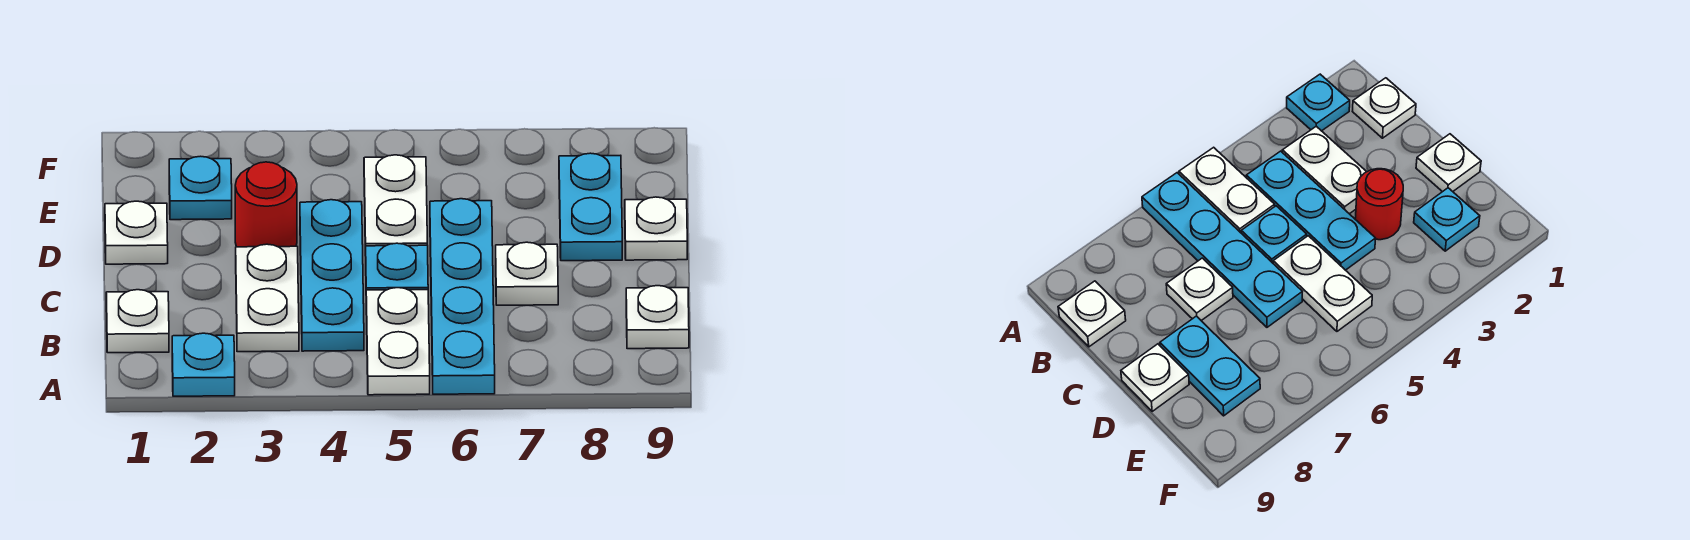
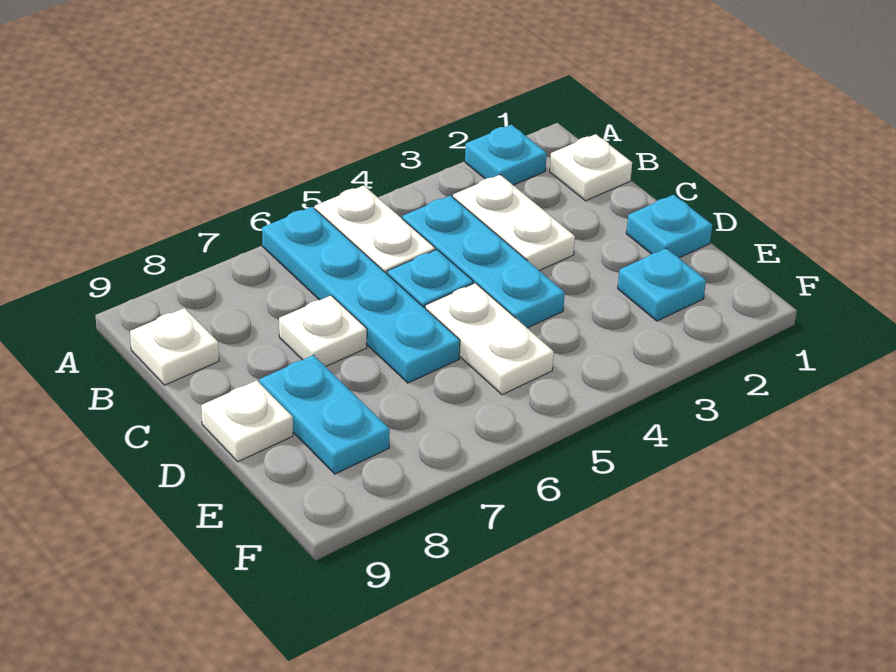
white plate D1 level 1 -> cyan plate D1 level 1
red round brick D3 level 1 -> none

